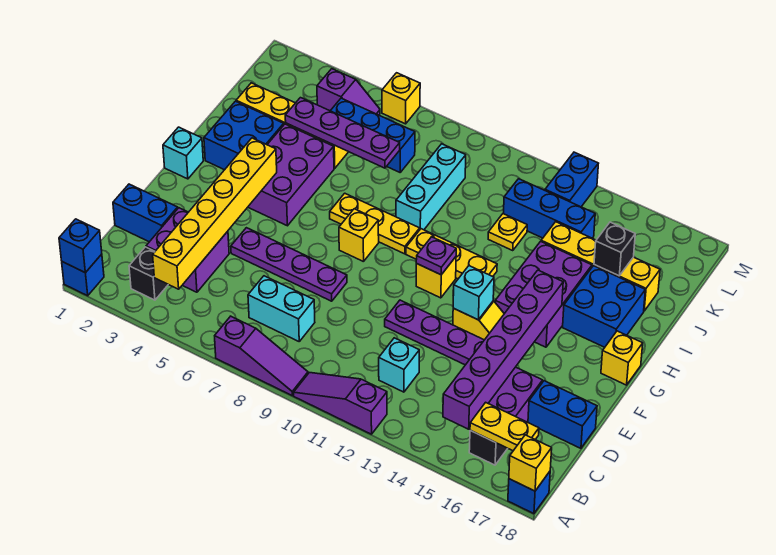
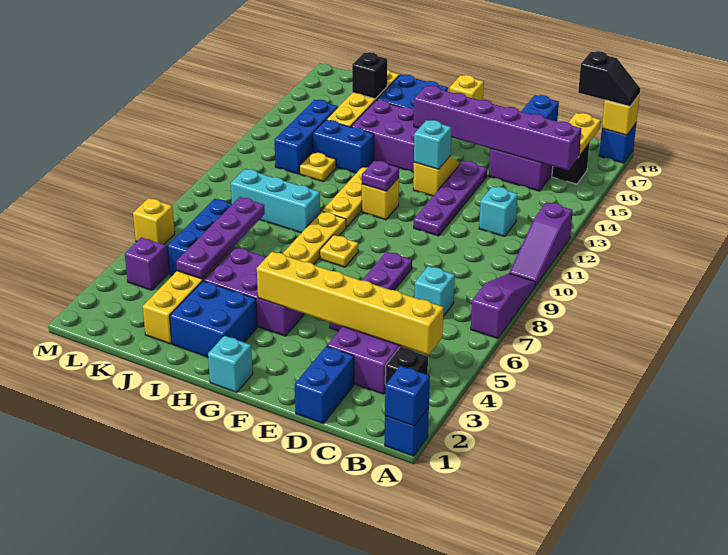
none -> black slope A18:B18 level 3 top B
cyan brick C7:C8 level 1 -> cyan brick C7 level 1
yellow brick G8 level 1 -> yellow plate G8 level 1
blue brick L13:M13 level 1 -> blue brick I13:J13 level 1

